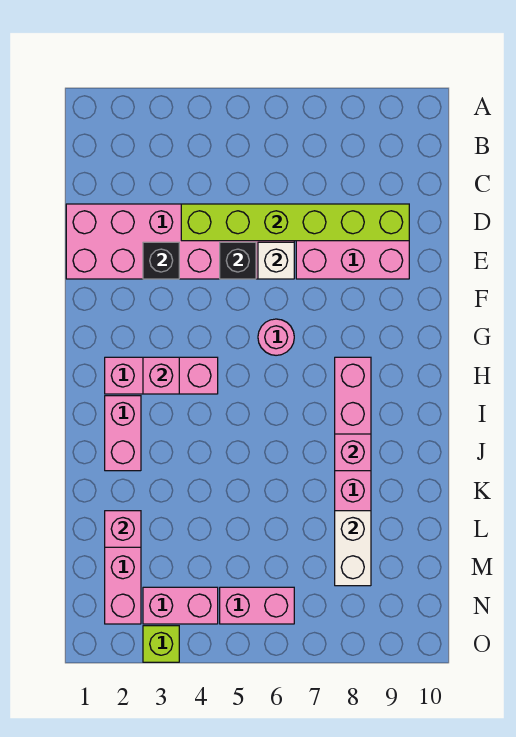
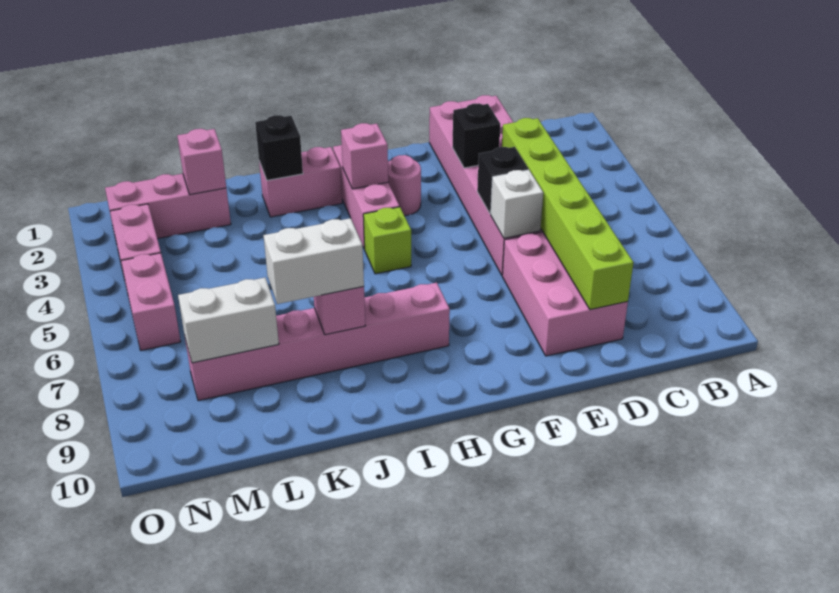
pink round brick G6 level 1 -> pink round brick G3 level 1
none -> black brick J2 level 2
none -> white brick J8:K8 level 3
lime brick O3 level 1 -> lime brick H5 level 1

